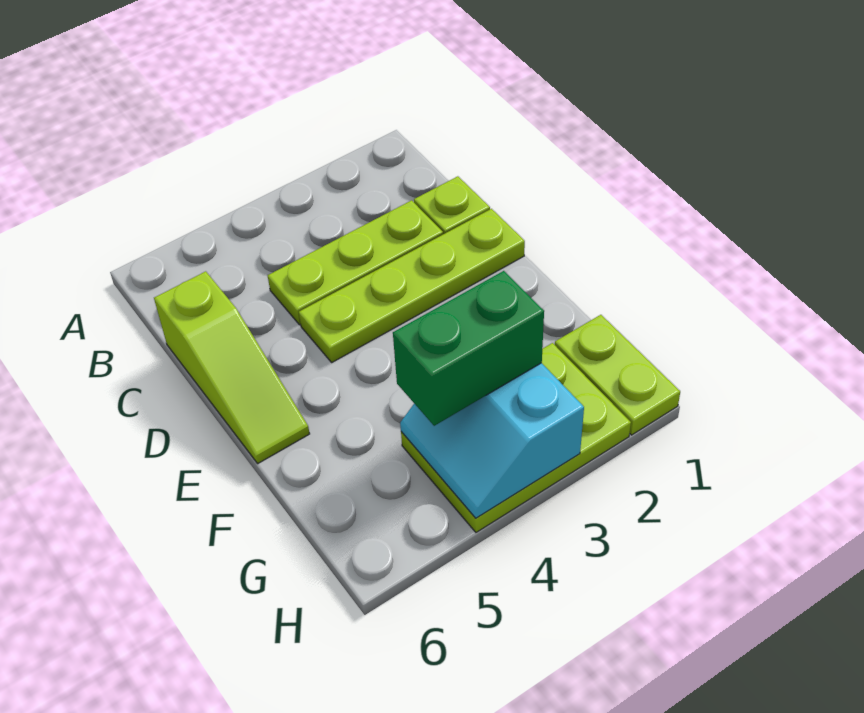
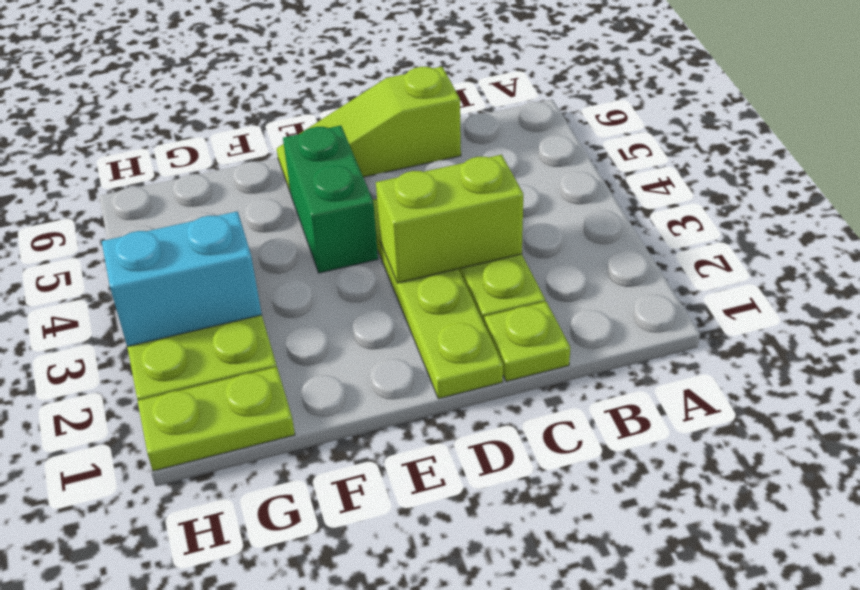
none -> lime brick C3:D3 level 2
green brick G3:G4 level 3 -> green brick E4:E5 level 1

